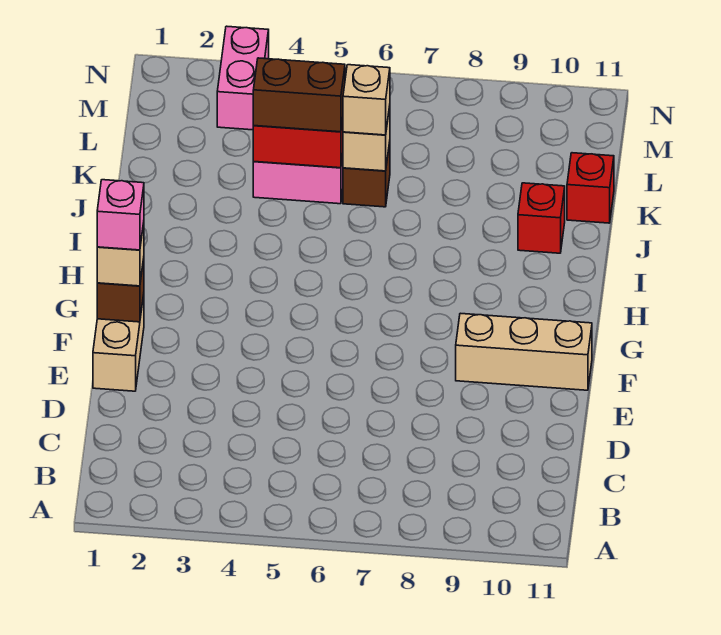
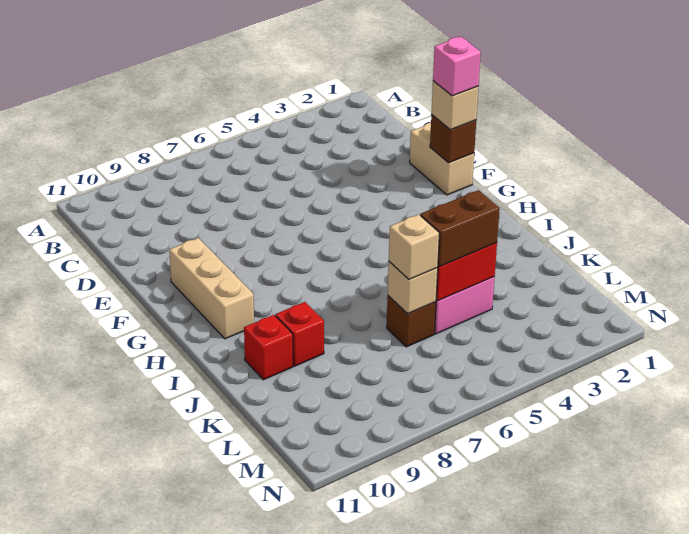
tan brick F9:F11 level 1 -> tan brick F10:H10 level 1
red brick K11 level 1 -> red brick J9 level 1
pink brick M3:N3 level 1 -> none

